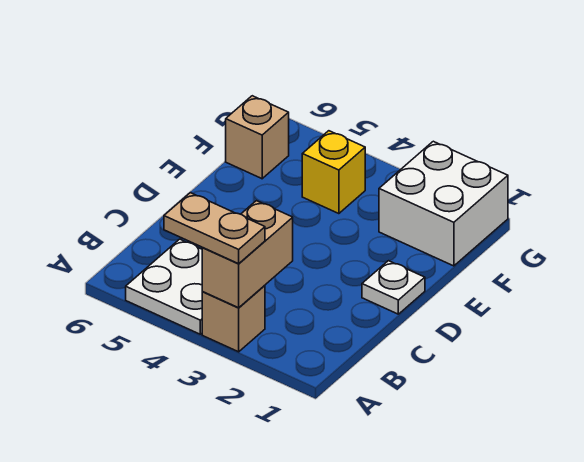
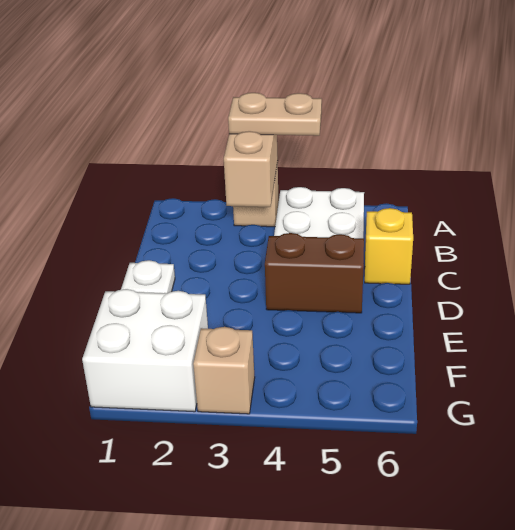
none -> brown brick D4:D5 level 1
yellow brick F4 level 1 -> yellow brick C6 level 1
tan brick F6 level 1 -> tan brick G3 level 1

